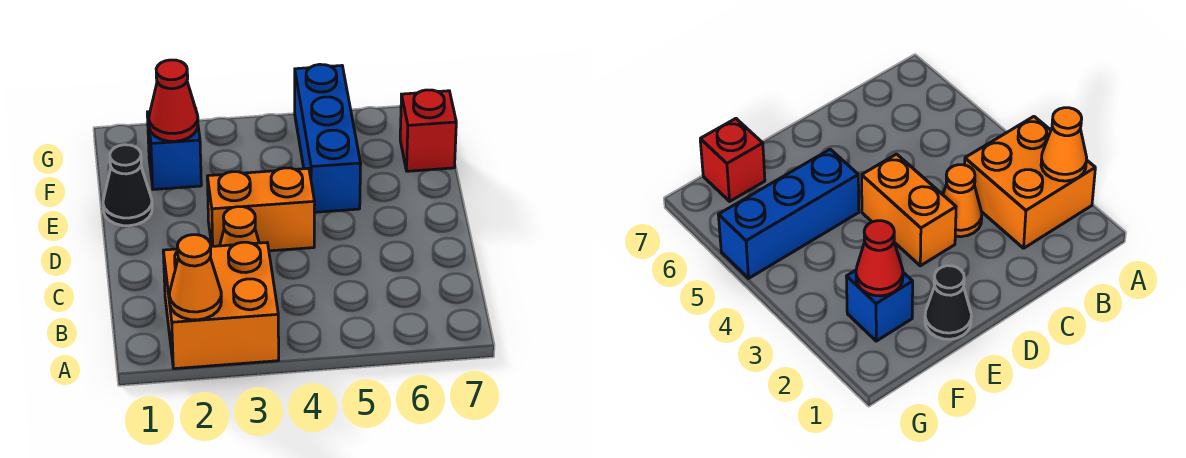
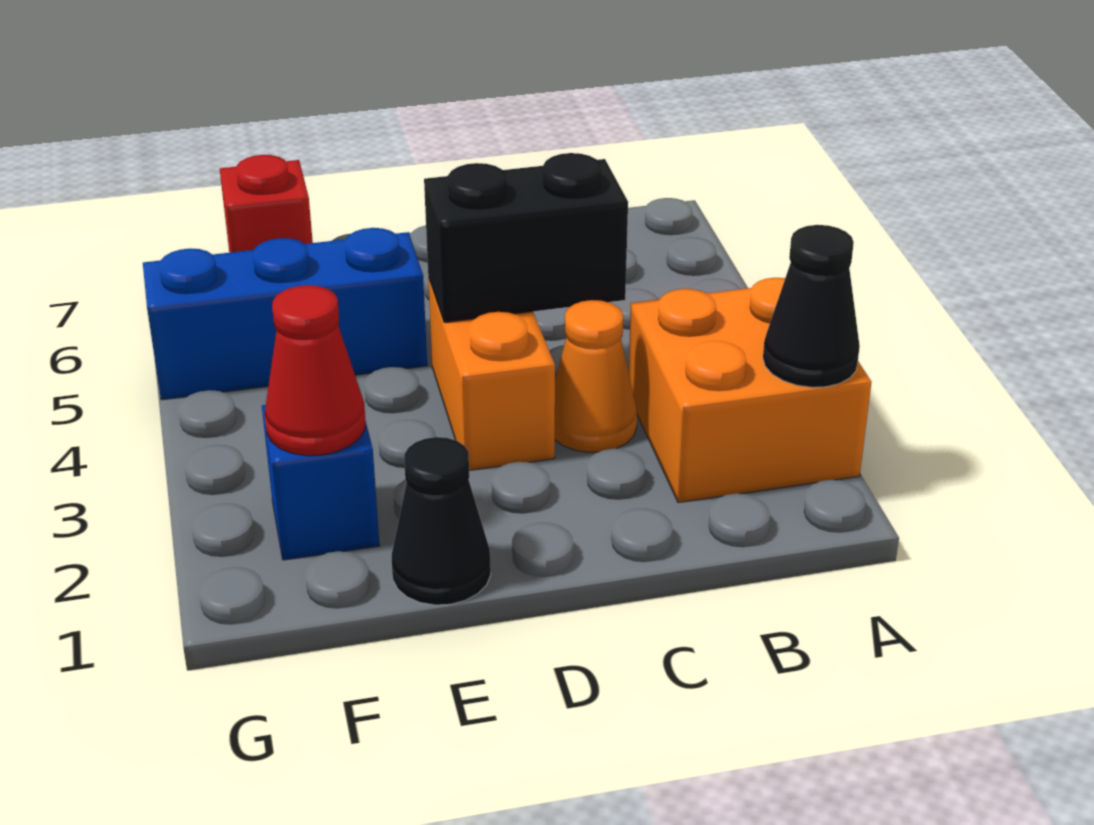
orange cone A2 level 2 -> black cone A2 level 2
none -> black brick C4:D4 level 2

